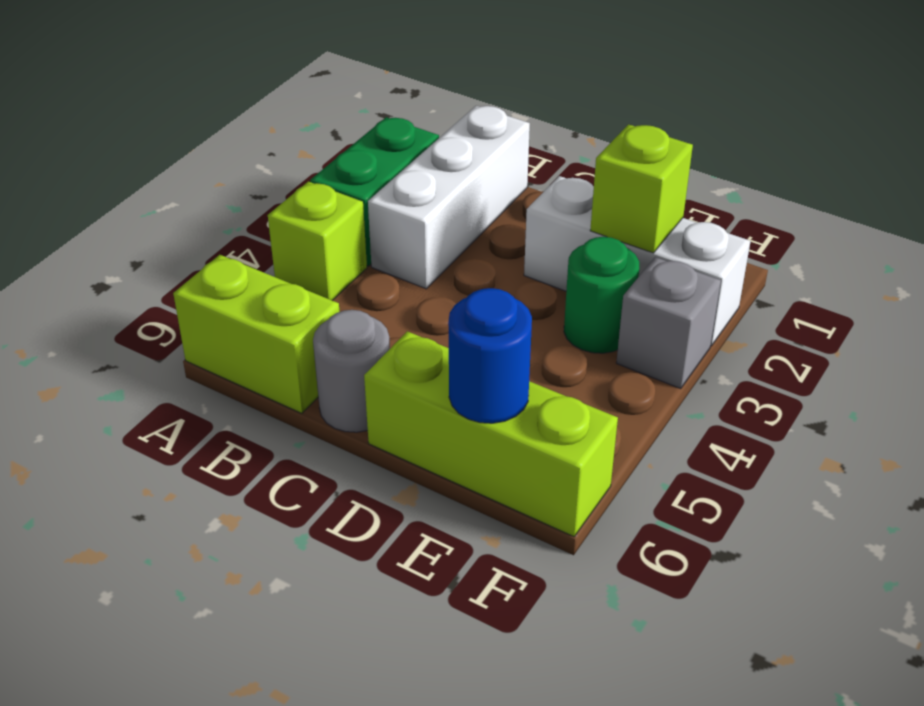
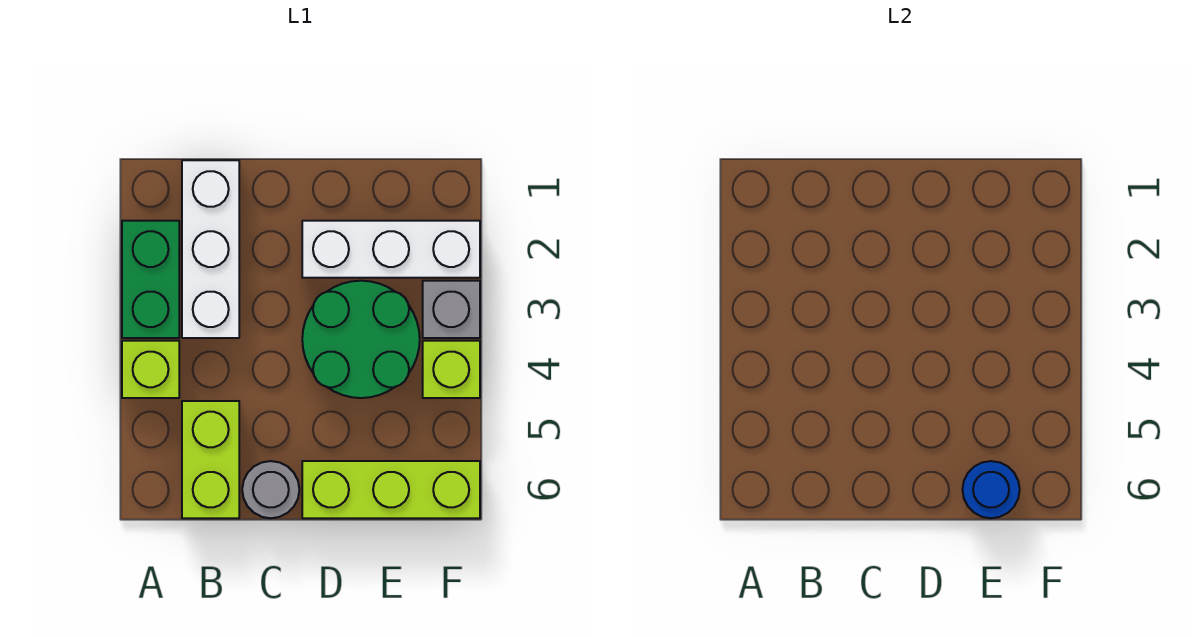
lime brick A6:B6 level 1 -> lime brick B5:B6 level 1
lime brick E2 level 2 -> lime brick F4 level 1
green round brick E3 level 1 -> green round brick D3:E4 level 1

